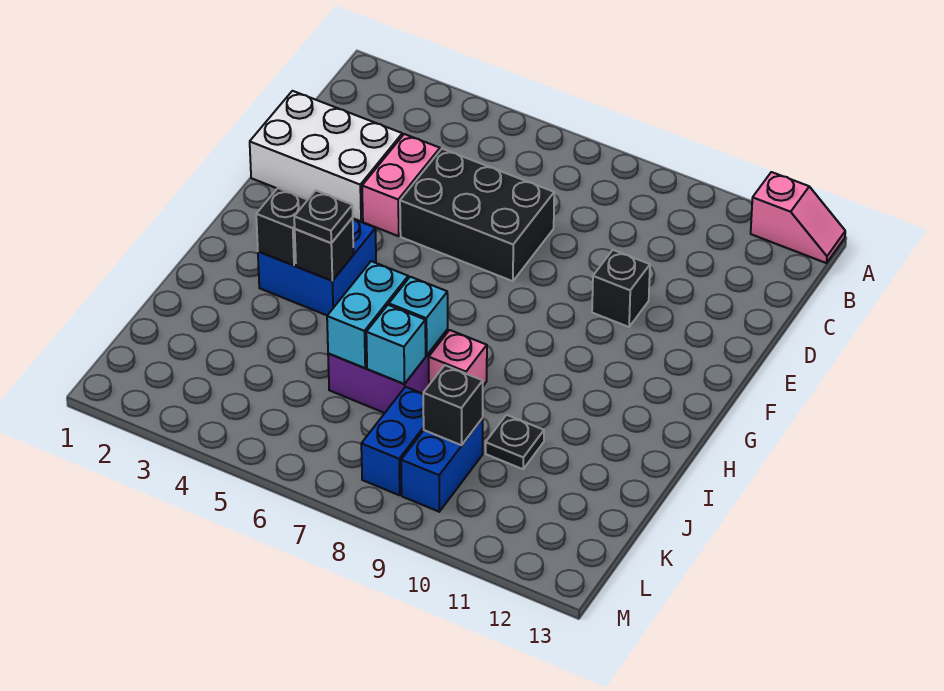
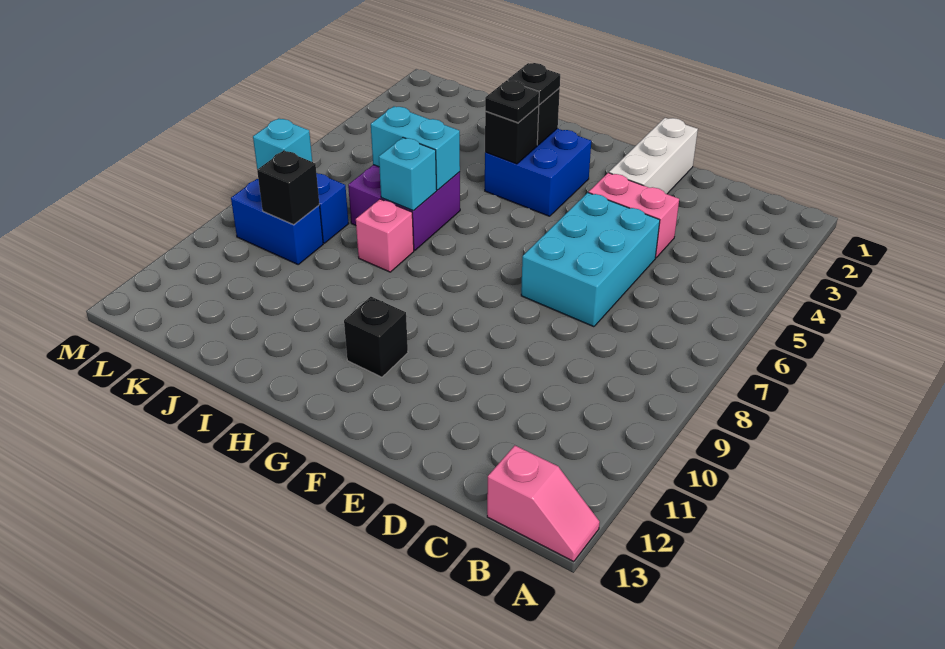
pink slope A12:A13 level 1 top 12 -> pink slope A13:B13 level 1 top B
white brick D1:E3 level 1 -> white brick E1:E3 level 1
black brick D5:E7 level 1 -> cyan brick D5:E7 level 1
black brick E10 level 1 -> black brick G11 level 1
cyan brick J7 level 2 -> cyan brick L8 level 2
black plate J10 level 1 -> black plate H3 level 3

